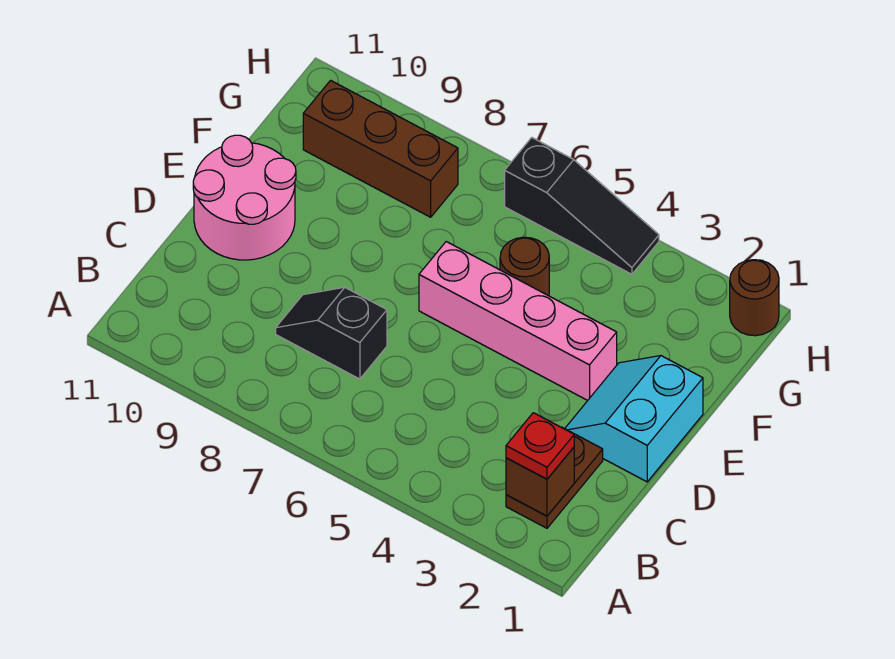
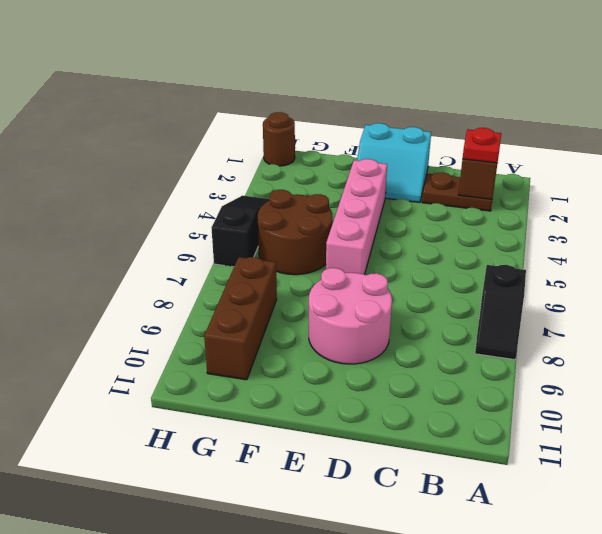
black slope C7:C8 level 1 top 7 -> black slope A7:A8 level 1 top 7
pink round brick D10:E11 level 1 -> pink round brick D8:E9 level 1
brown round brick F5 level 1 -> brown round brick F5:G6 level 1

